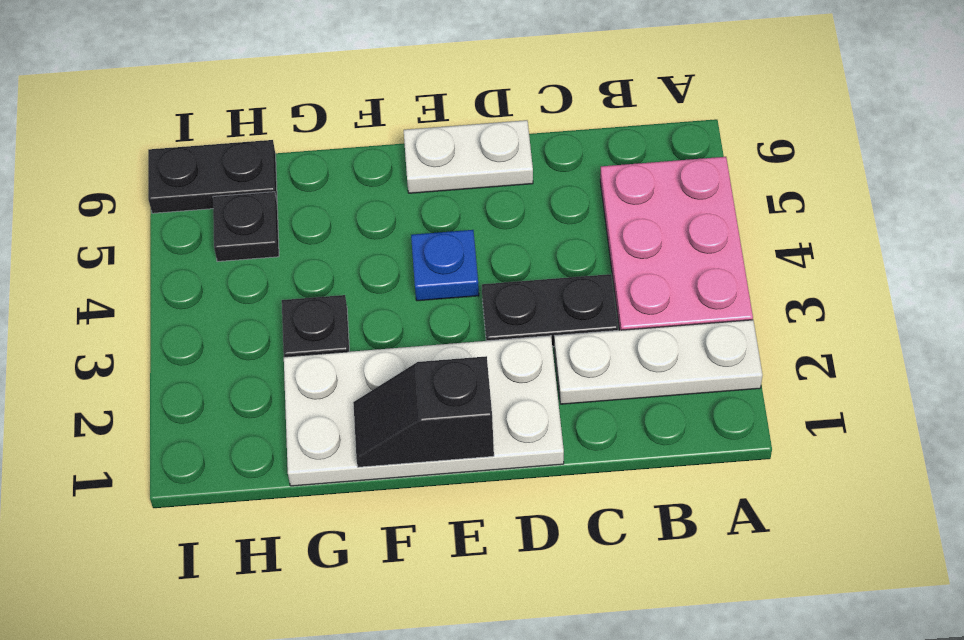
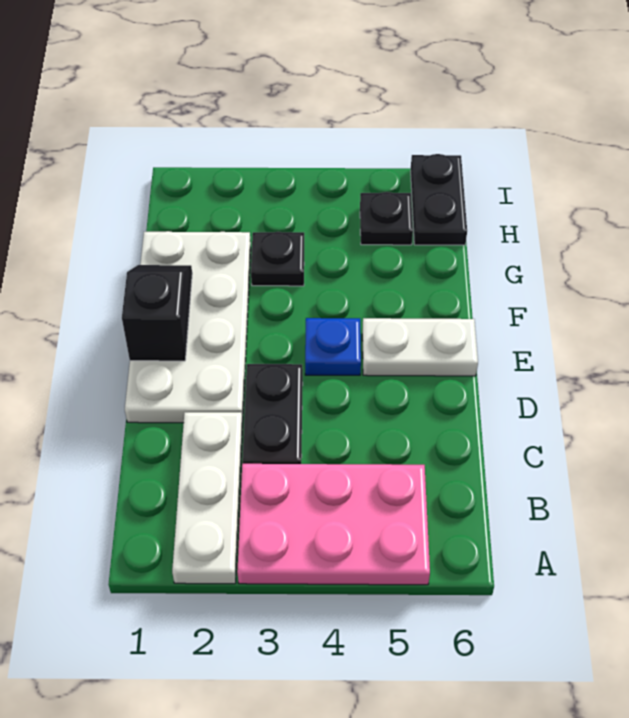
white plate D6:E6 level 1 -> white plate E5:E6 level 1

